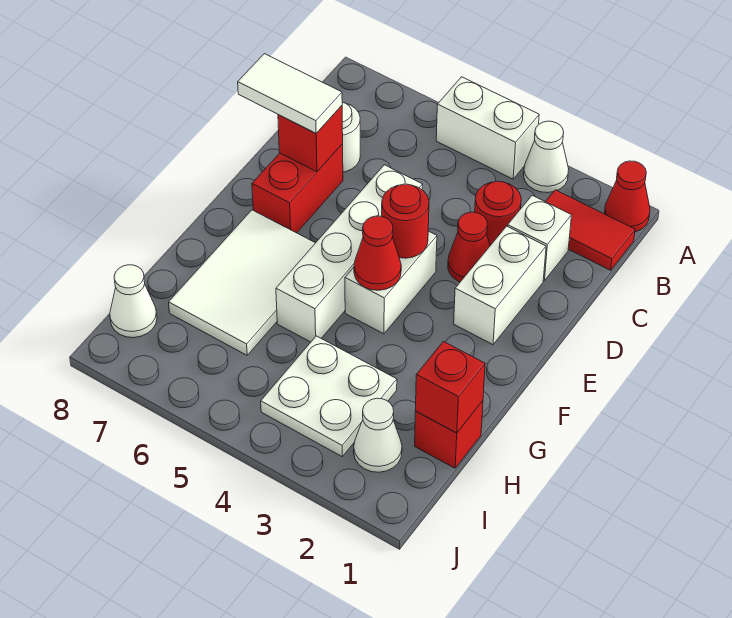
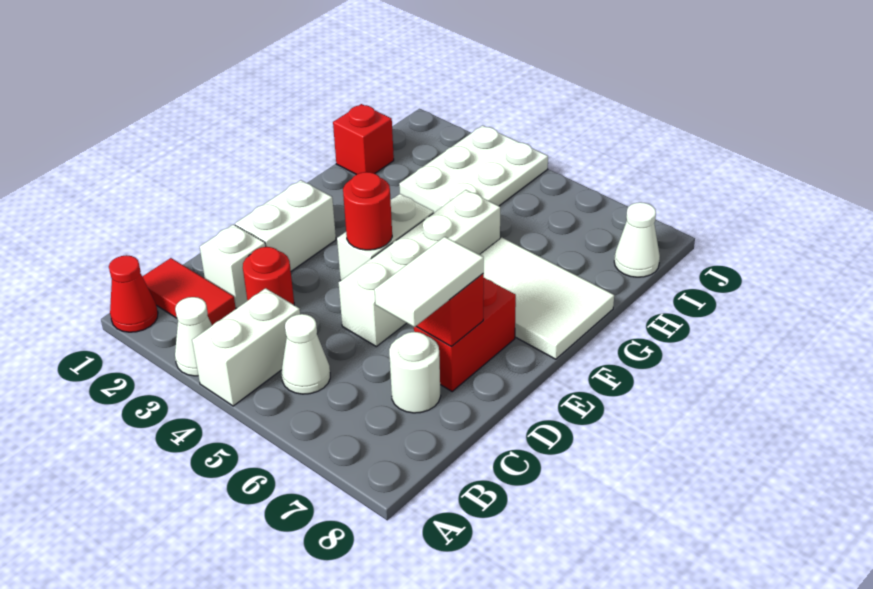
white brick A4:A5 level 1 -> white brick A4:B4 level 1
red cone D3 level 1 -> none
white tile D7:D8 level 3 -> white tile C7:D7 level 3
red cone F4 level 2 -> none
white tile F6:H7 level 1 -> white tile F6:G8 level 1
red brick H1 level 2 -> none
white plate H3:I4 level 1 -> white plate H3:J4 level 1
white cone I2 level 1 -> white cone B5 level 1

